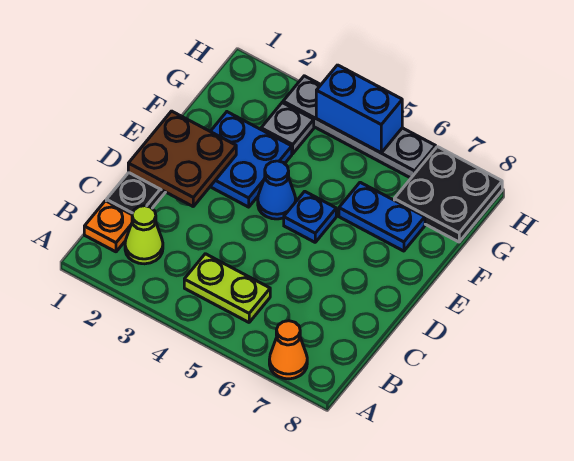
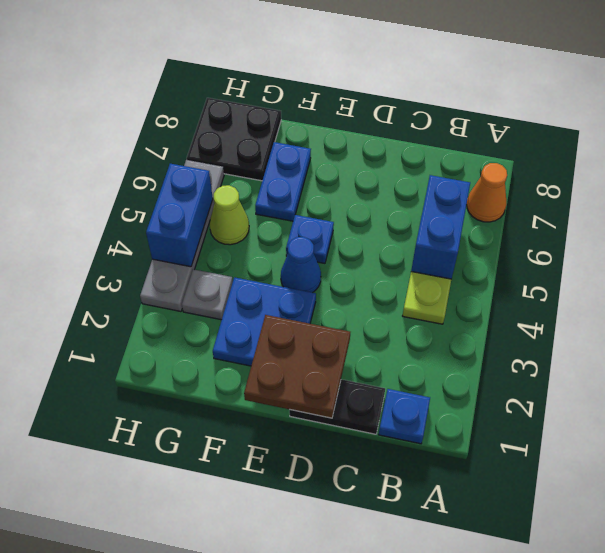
orange plate B1 level 1 -> blue plate B1 level 1
lime cone B2 level 1 -> lime cone G5 level 1
none -> blue brick B5:B6 level 2

